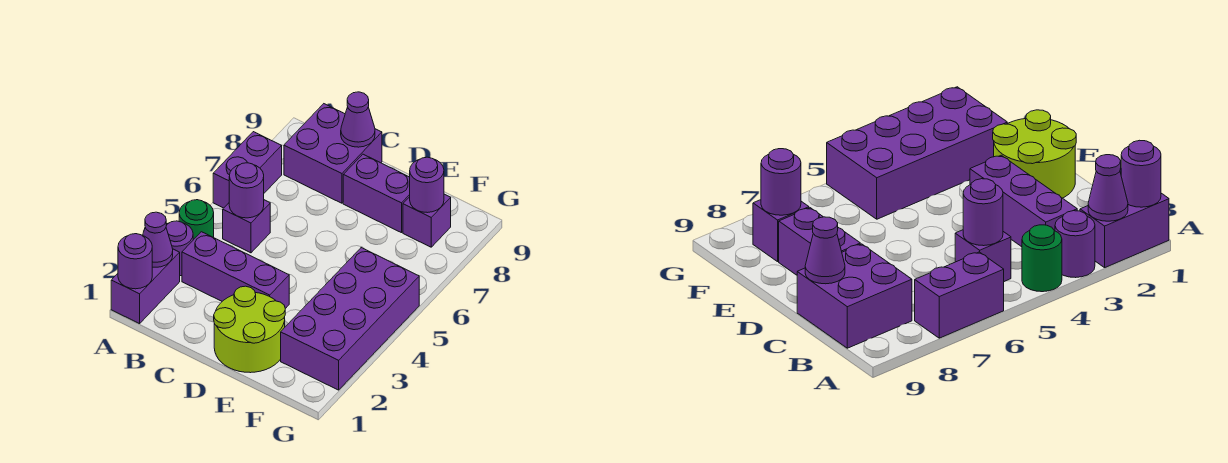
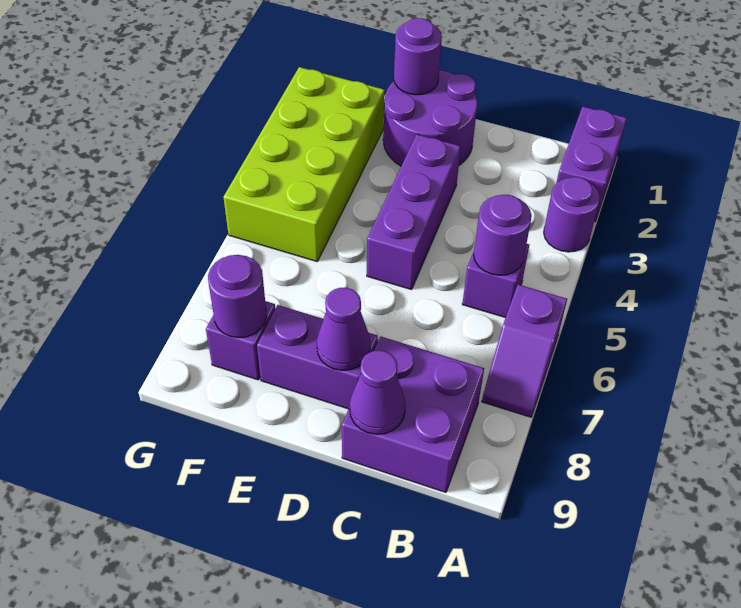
purple round brick A1 level 2 -> purple round brick E1 level 2
purple cone A2 level 2 -> purple cone D8 level 2
green round brick A4 level 1 -> none
purple brick A6:A7 level 1 -> purple slope A6:A7 level 1 top 6
purple brick B3:D3 level 1 -> purple brick D3:D5 level 1
lime round brick D1:E2 level 1 -> purple round brick D1:E2 level 1
purple brick F2:G5 level 1 -> lime brick F2:G5 level 1

